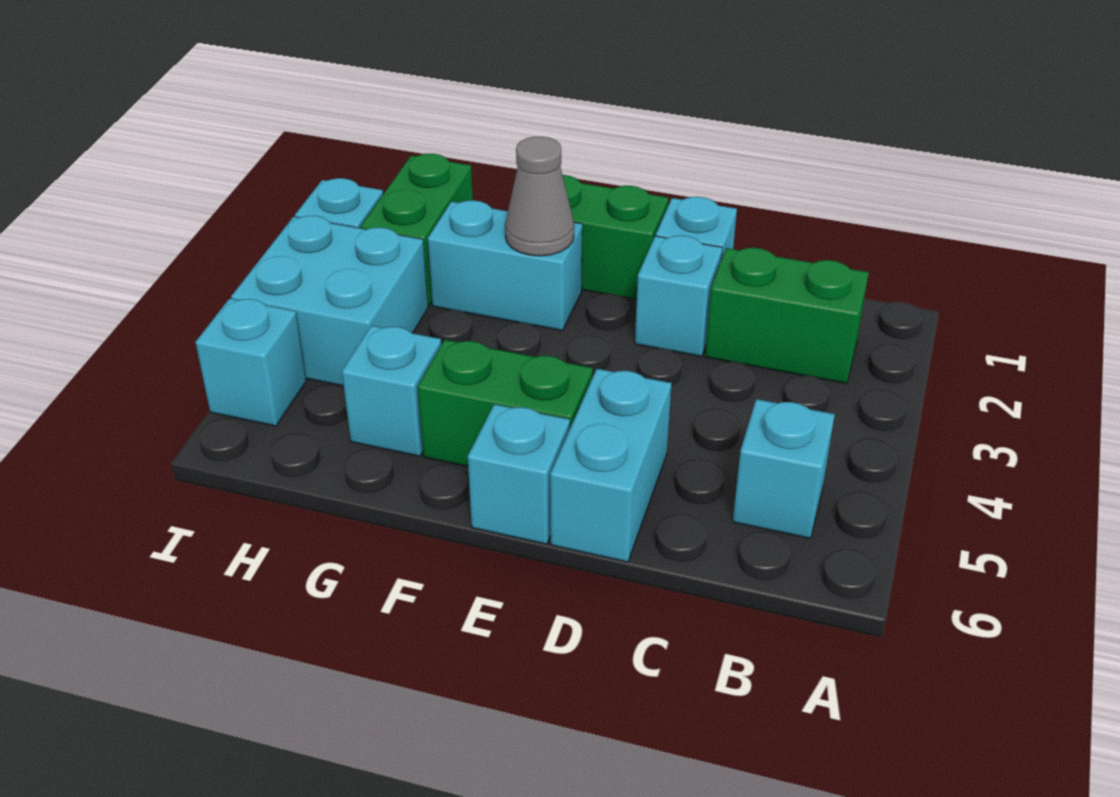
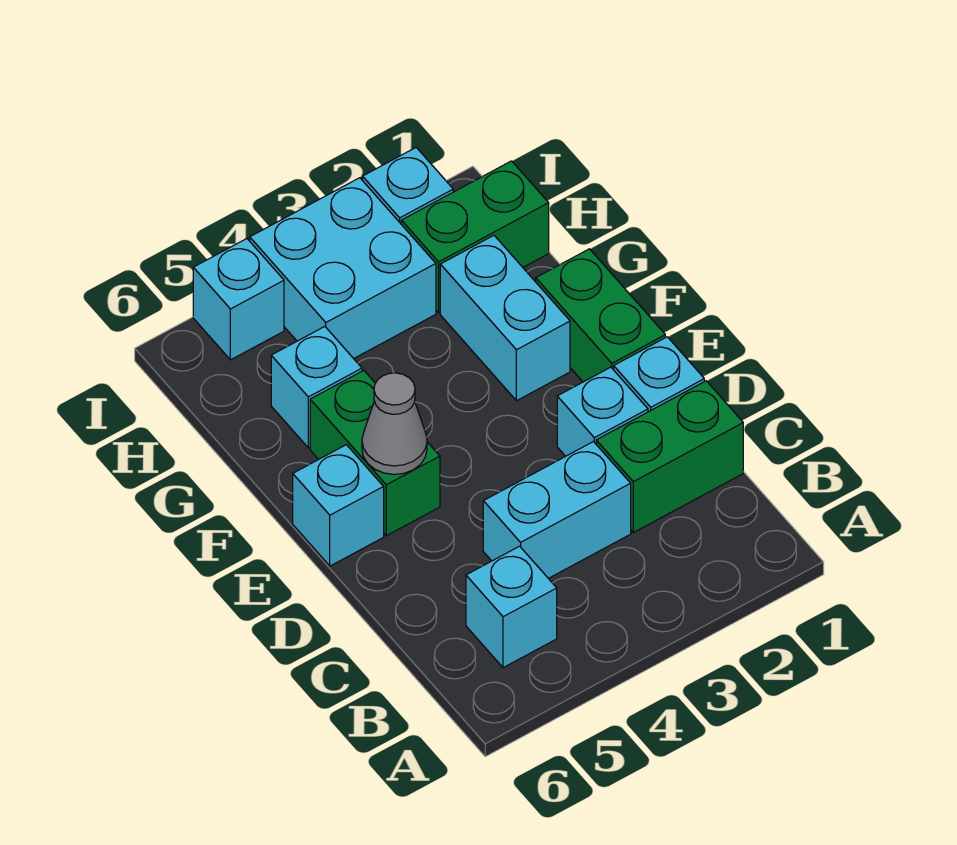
green brick B2:C2 level 1 -> green brick C1:C2 level 1
cyan brick D5:D6 level 1 -> cyan brick C3:C4 level 1
grey cone F2 level 2 -> grey cone E5 level 2

